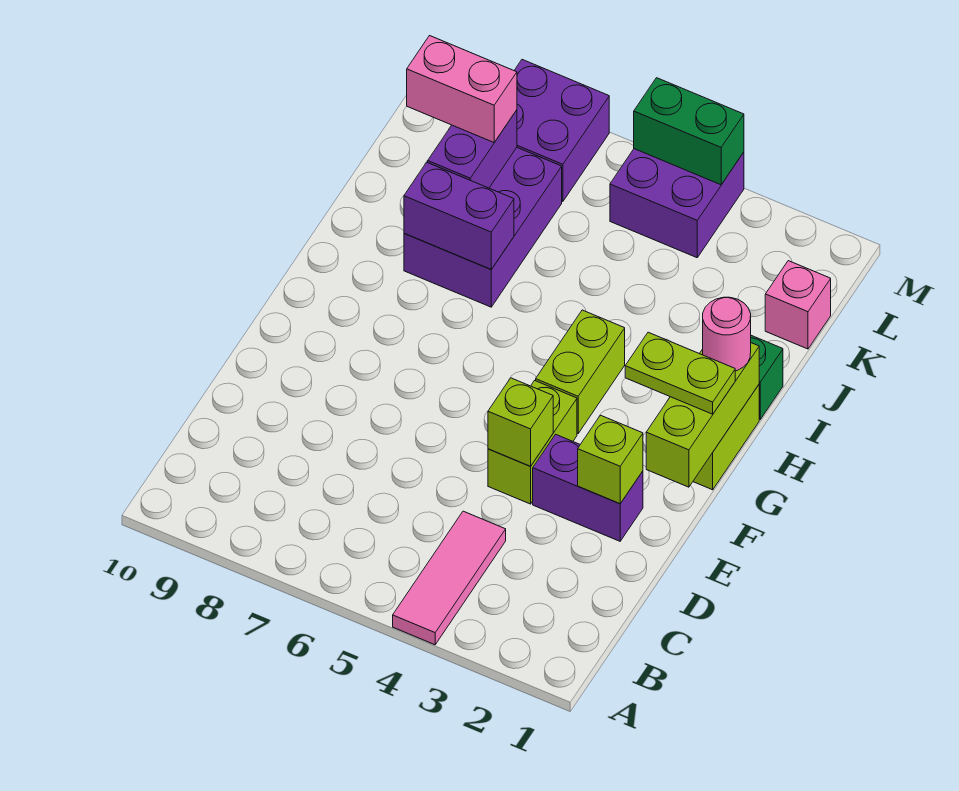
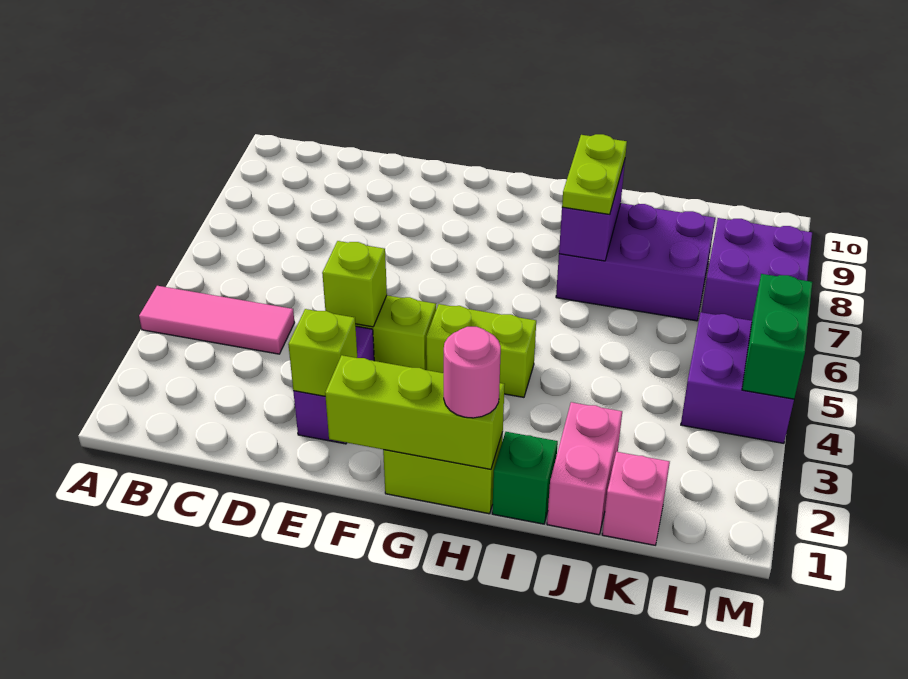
lime plate G1:G2 level 3 -> lime plate I7:I8 level 3
purple brick J8:K8 level 2 -> none
pink brick K8:K9 level 3 -> pink brick J1:J2 level 1

